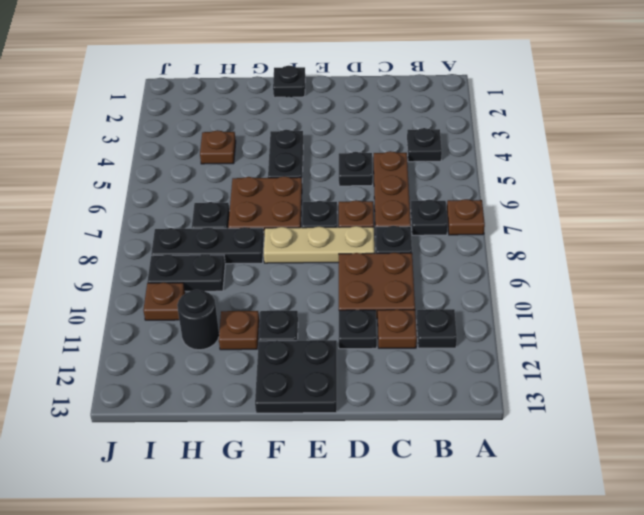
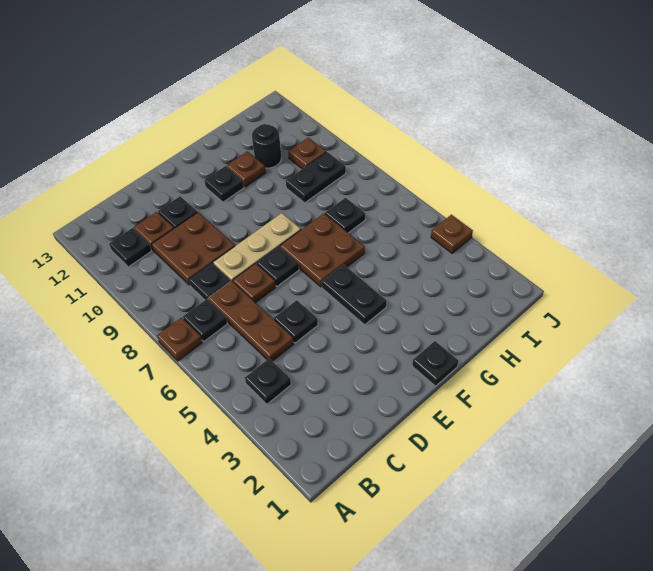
black plate E12:F13 level 1 -> none
black plate G8:I8 level 1 -> none
brown plate H4 level 1 -> brown plate J4 level 1

